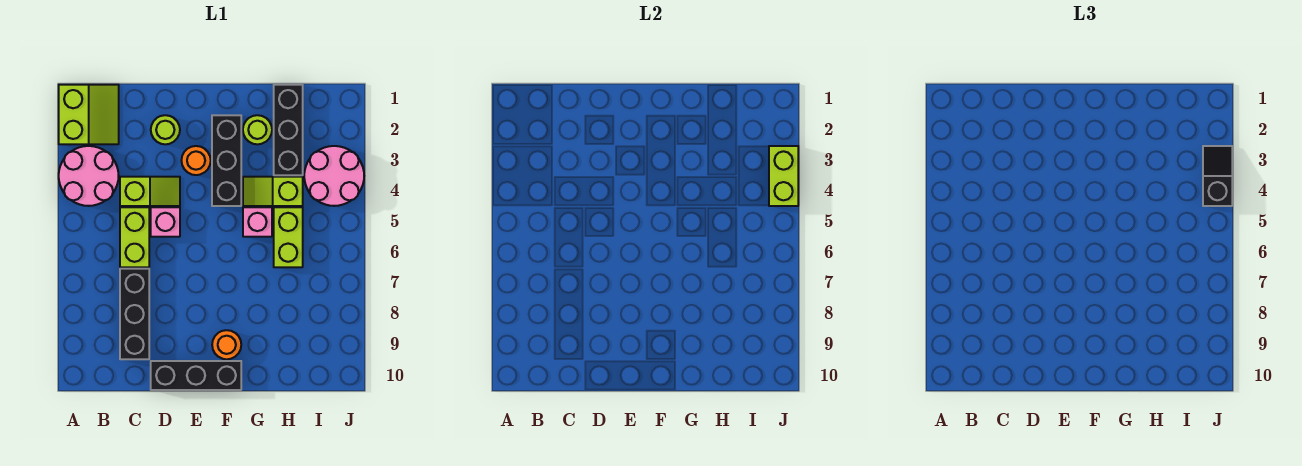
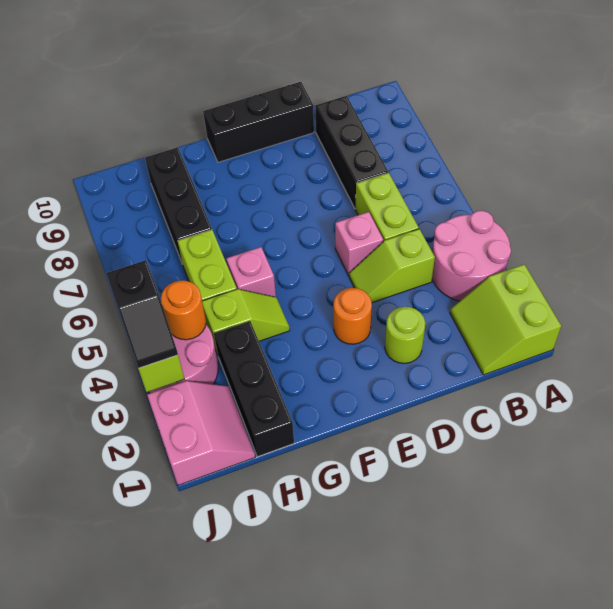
black brick F2:F4 level 1 -> black brick H7:H9 level 1
orange round brick F9 level 1 -> orange round brick I4 level 2
lime round brick G2 level 1 -> none
none -> pink slope I1:J2 level 1 top J

